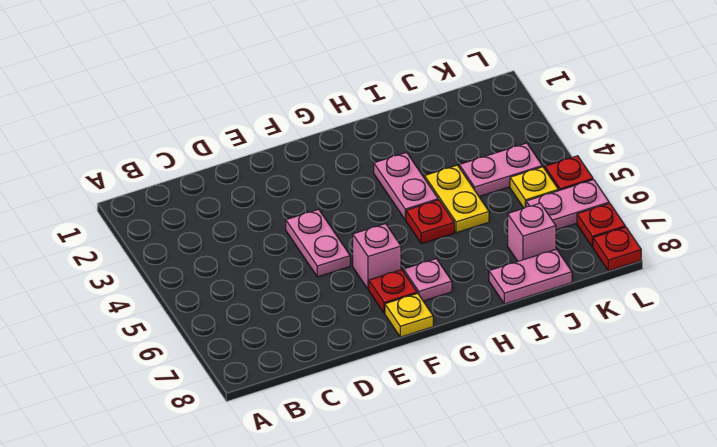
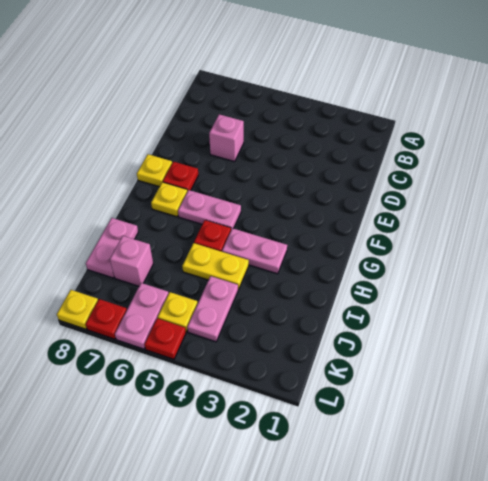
pink plate E4:E5 level 1 -> pink plate G5:G6 level 1
pink brick F6 level 1 -> pink brick D6 level 1
pink plate G7 level 1 -> yellow plate G7 level 1
red plate L8 level 1 -> yellow plate L8 level 1

